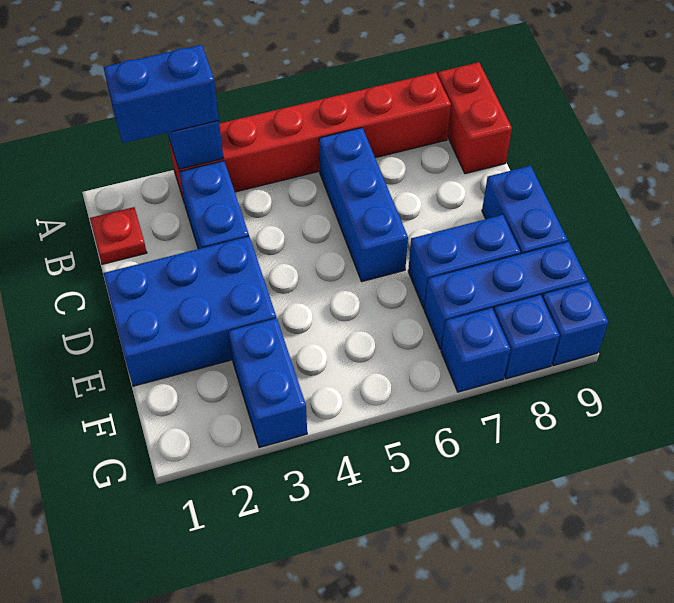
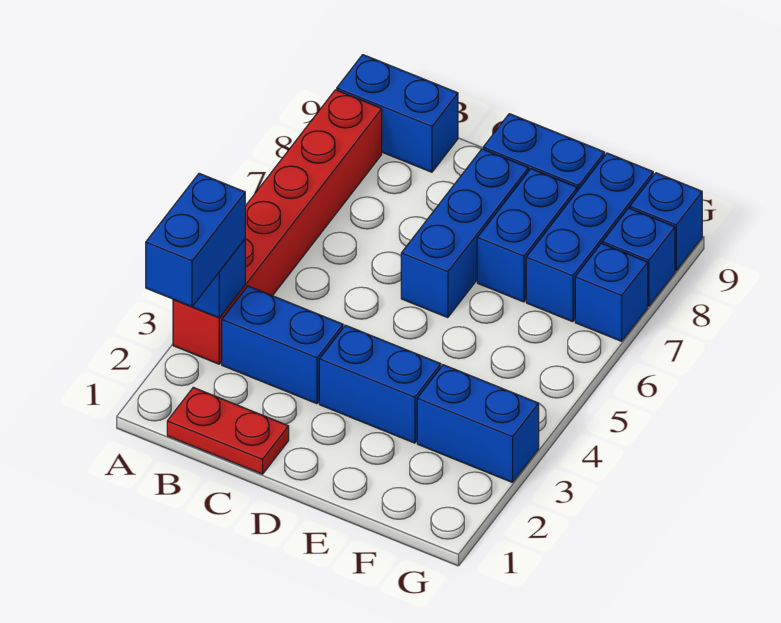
red brick A9:B9 level 1 -> blue brick A9:B9 level 1
red plate B1 level 1 -> red plate B1:C1 level 1
blue brick B6:D6 level 1 -> blue brick D6:D8 level 1
blue brick D1:E3 level 1 -> blue brick D3:E3 level 1

